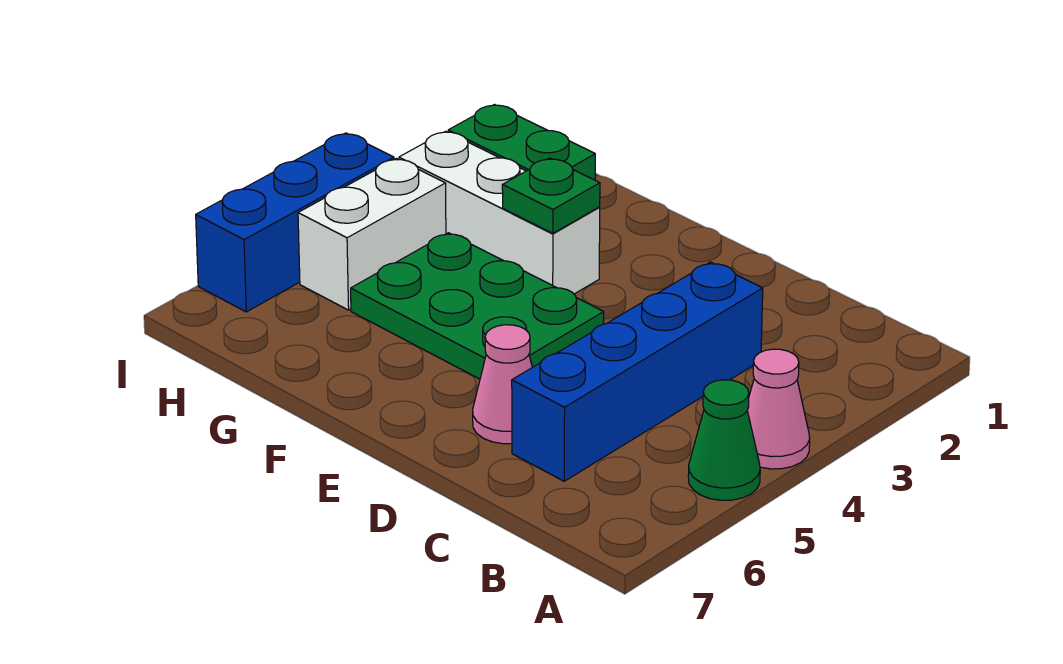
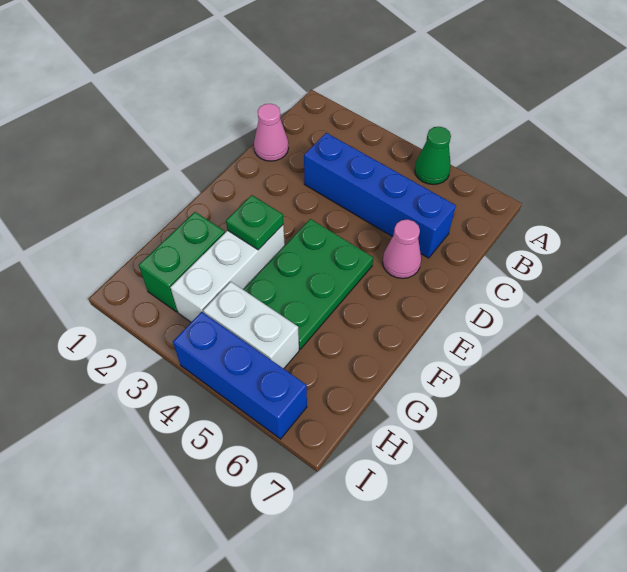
pink cone A4 level 1 -> pink cone C1 level 1

